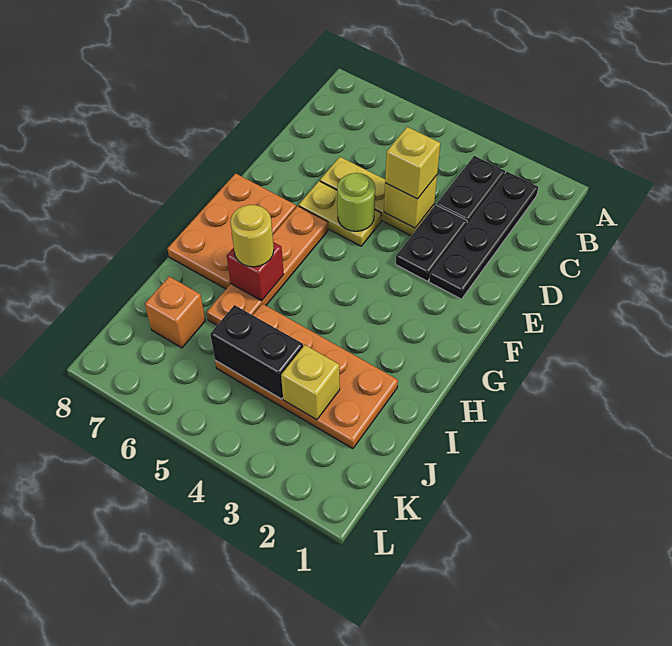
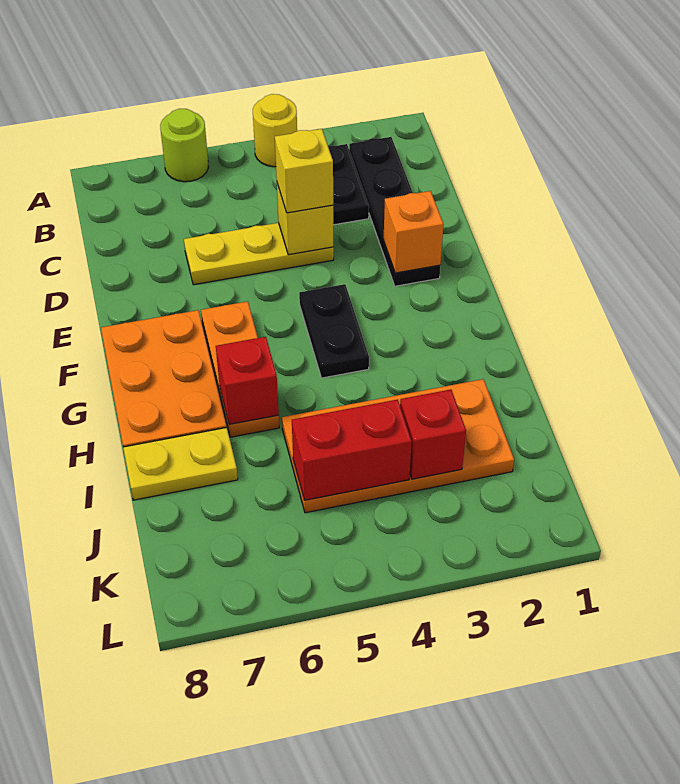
black plate D3:E3 level 1 -> black plate F4:G4 level 1
yellow plate E5:E6 level 1 -> yellow plate I7:I8 level 1
lime round brick E5 level 2 -> lime round brick A6 level 1
orange plate F6:I6 level 1 -> orange plate F6:H6 level 1
yellow round brick H6 level 3 -> yellow round brick A4 level 1
yellow brick J3 level 2 -> red brick J3 level 2
black brick J4:J5 level 2 -> red brick J4:J5 level 2
orange brick J7 level 1 -> orange brick E2 level 2

